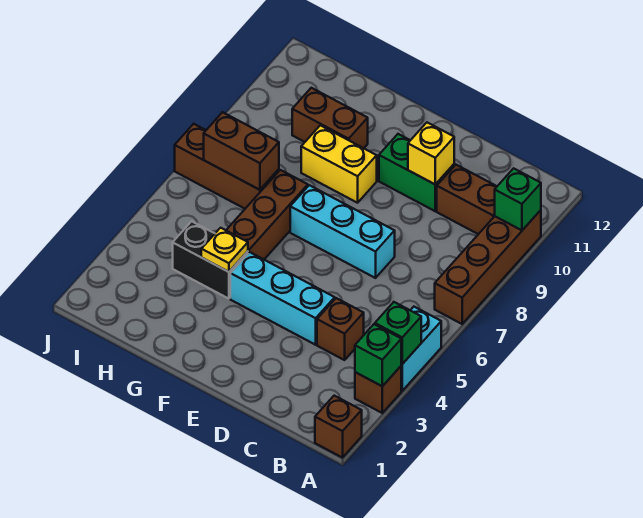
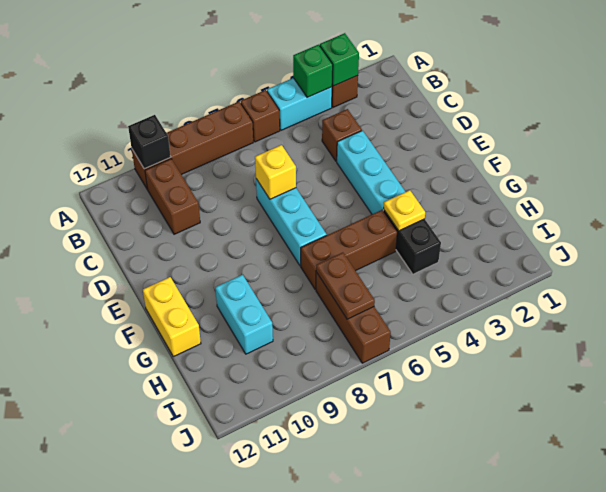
brown brick A1 level 1 -> brown brick A6 level 1
green brick A10 level 2 -> black brick A10 level 2
green brick D10:E10 level 1 -> none
yellow brick D10 level 2 -> yellow brick D7 level 2
yellow brick F9:G9 level 1 -> yellow brick F12:G12 level 1
brown brick G10:H10 level 1 -> cyan brick G10:H10 level 1
brown brick H7:I7 level 2 -> brown plate H7:I7 level 2

